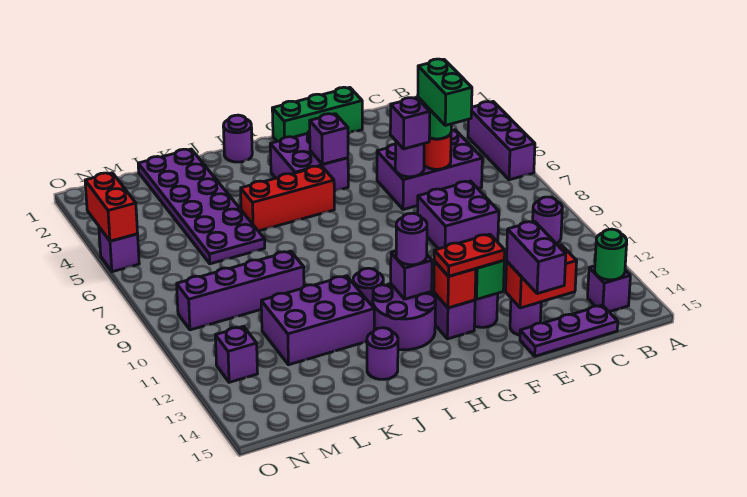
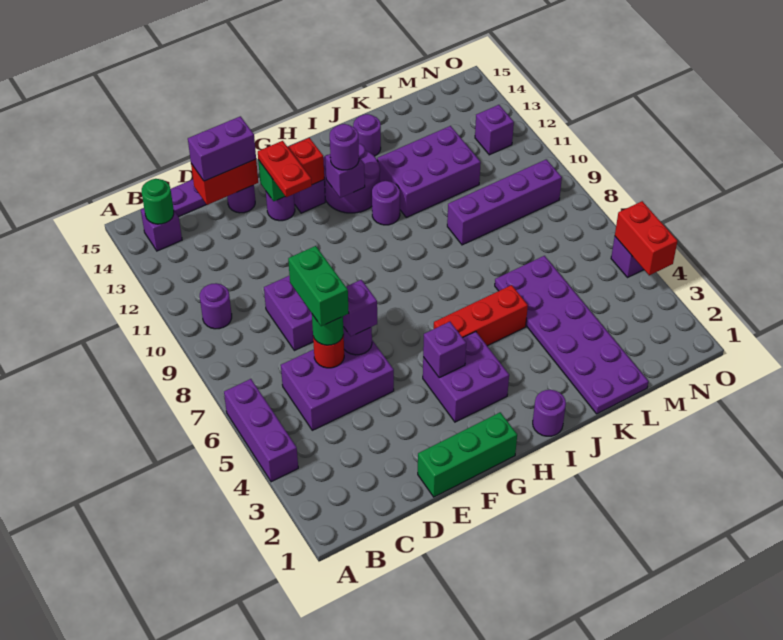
purple brick E14:E15 level 3 -> purple brick D14:E14 level 3
red plate F13:G13 level 3 -> red plate F12:F13 level 3

